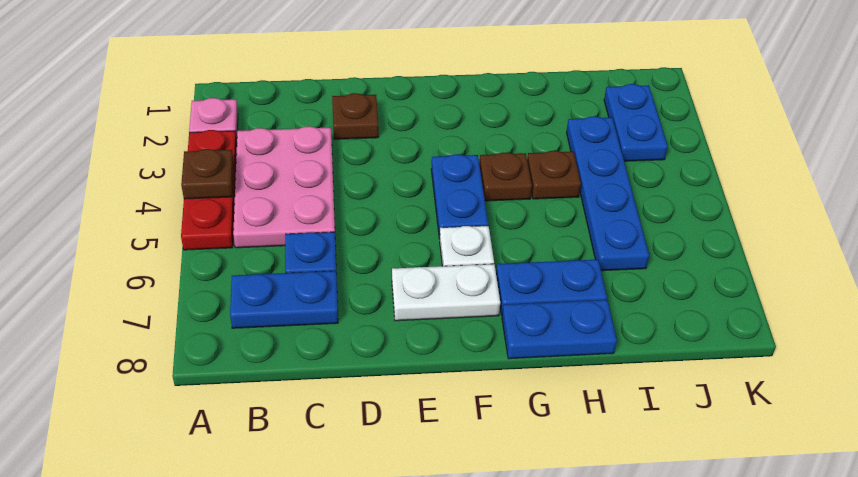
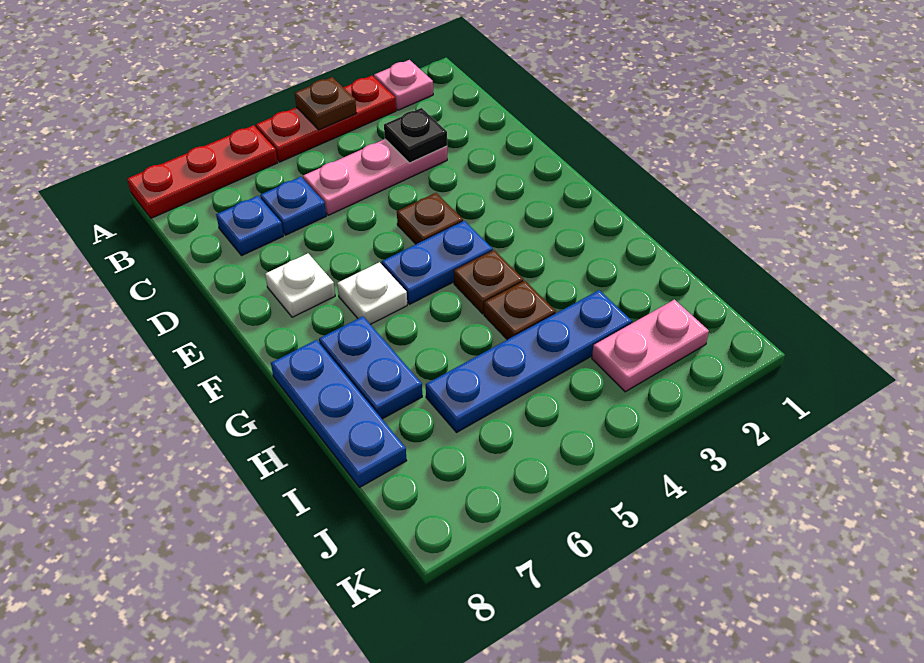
none -> red plate A6:A8 level 1
pink plate B3:C5 level 1 -> pink plate C3:C5 level 1
blue plate B7:C7 level 1 -> blue plate C7 level 1
none -> black plate C3 level 2
brown plate D2 level 1 -> brown plate E4 level 1
white plate E7:F7 level 1 -> white plate E7 level 1
blue plate G8:H8 level 1 -> blue plate G8:I8 level 1
blue plate J2:J3 level 1 -> pink plate J2:J3 level 1

